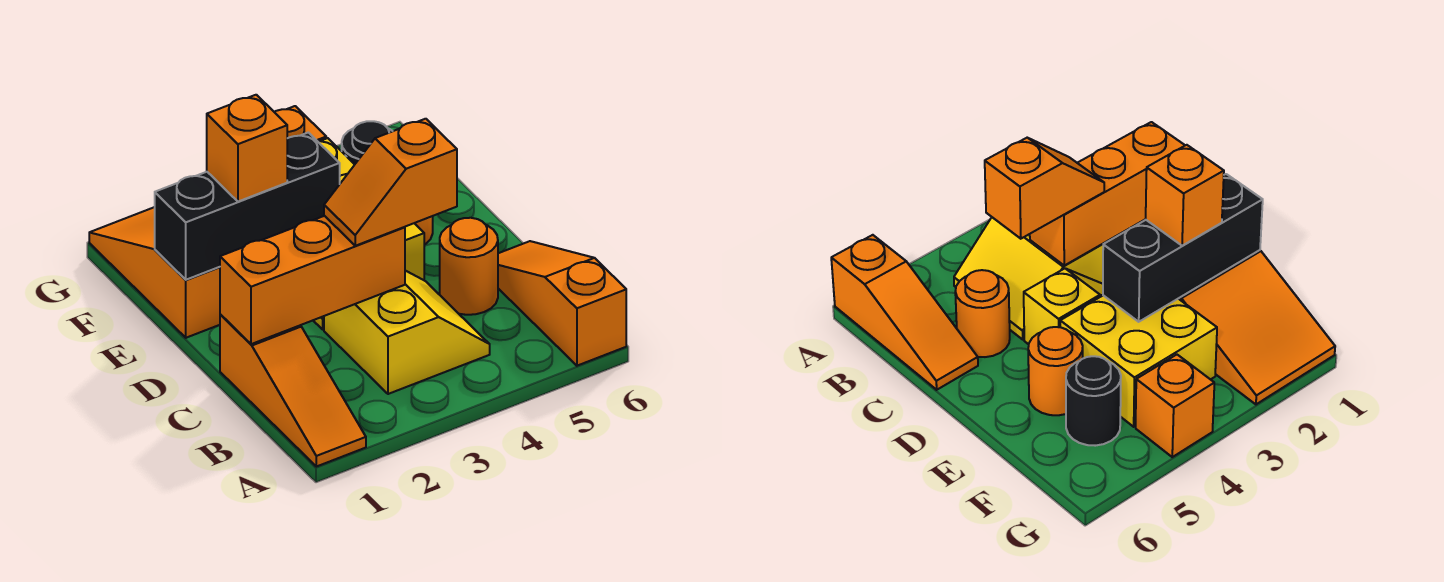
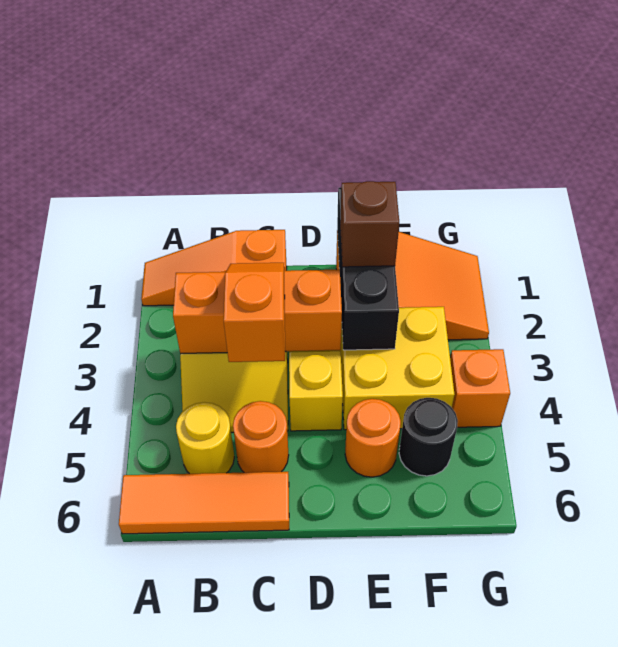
orange slope A6:C6 level 1 top A -> orange tile A6:C6 level 1
none -> yellow round brick B5 level 1
orange brick C1:C3 level 2 -> orange brick B3:D3 level 2
orange brick E2 level 3 -> brown brick E2 level 3

